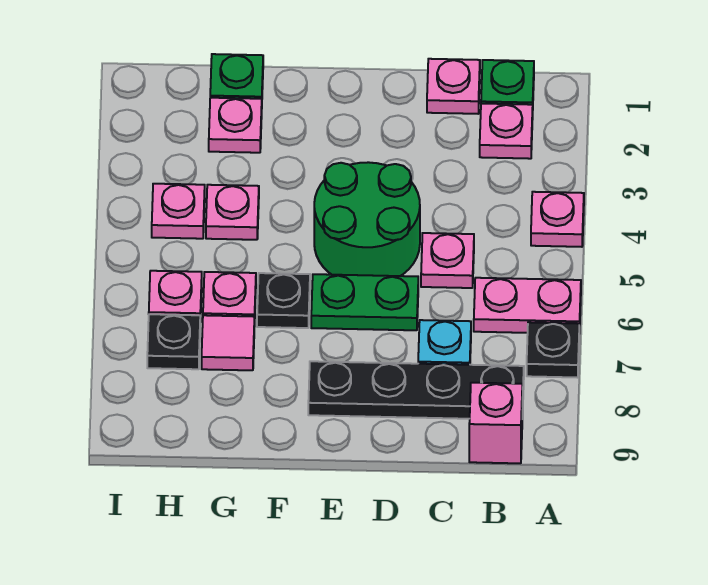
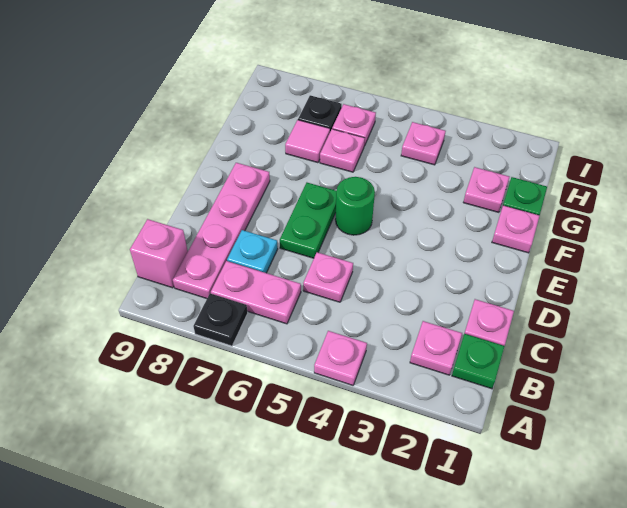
pink plate A6:B6 level 1 -> pink plate B6:B7 level 1
black plate B8:E8 level 1 -> pink plate B8:E8 level 1
green round brick D4:E5 level 1 -> green round brick E5 level 1
black plate F6 level 1 -> none
pink plate G4 level 1 -> pink plate F1 level 1

